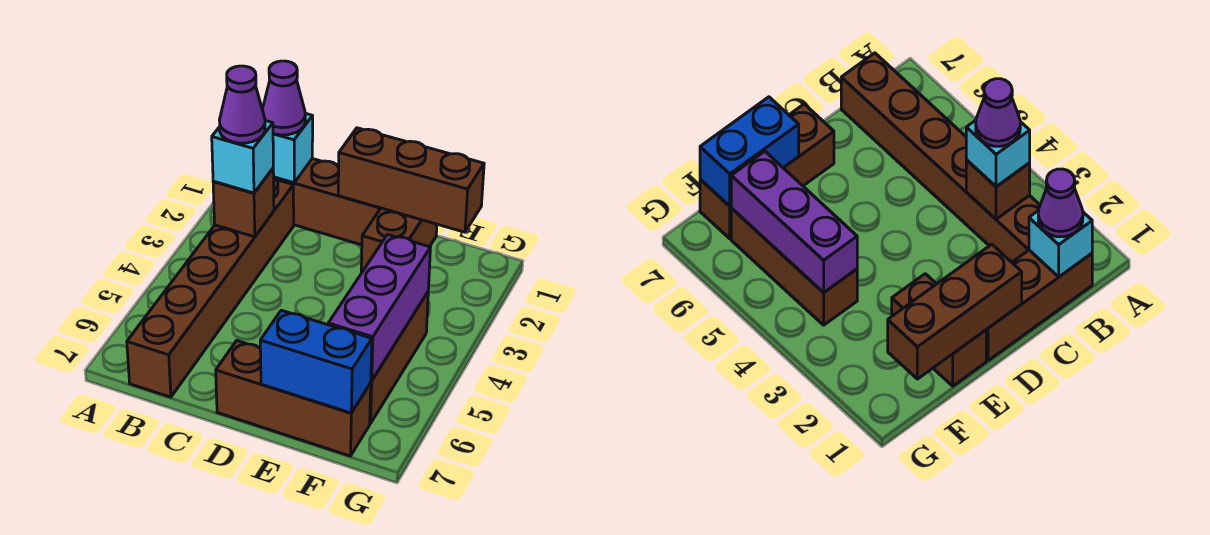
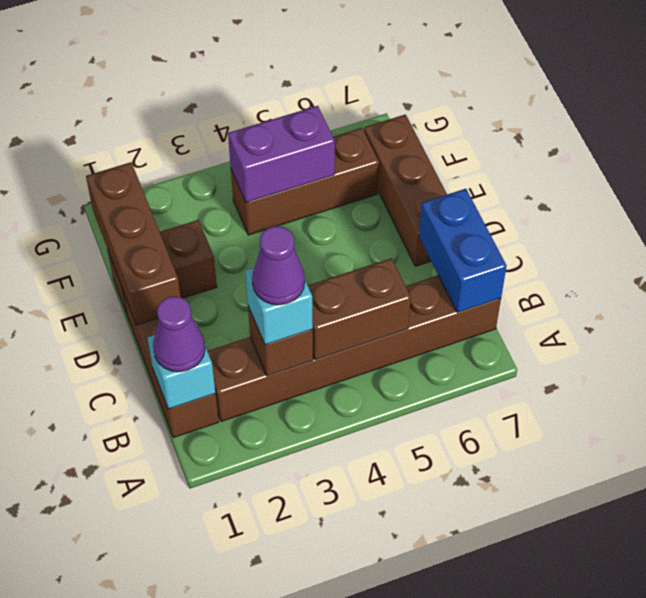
none -> brown brick B4:B5 level 2
blue brick E7:F7 level 2 -> blue brick B7:C7 level 2
purple brick F4:F6 level 2 -> purple brick F4:F5 level 2

